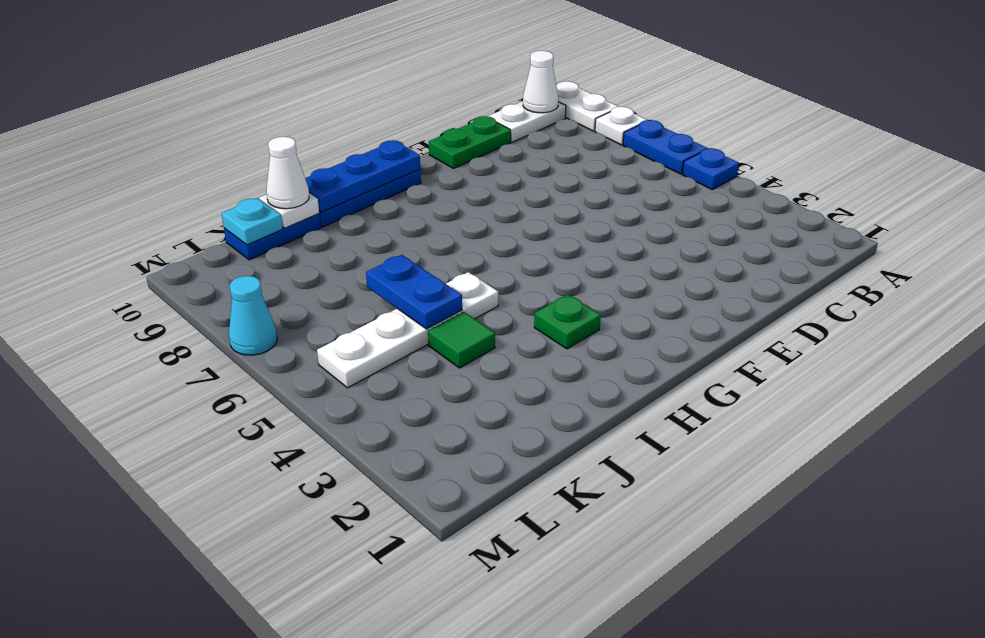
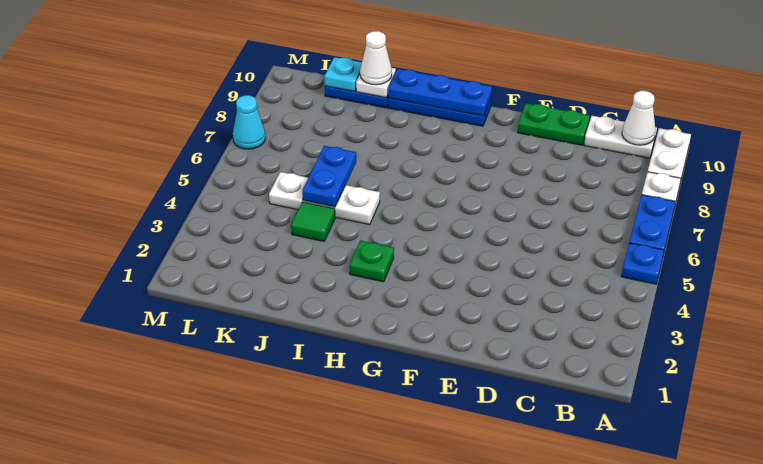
white plate I5:L5 level 1 -> white plate I5:K5 level 1

